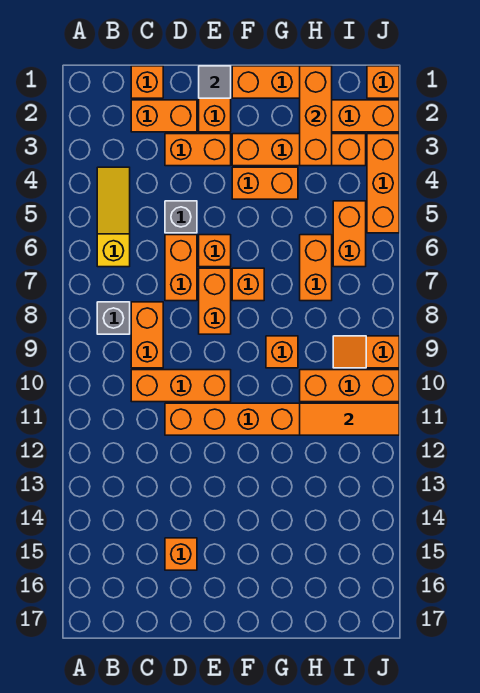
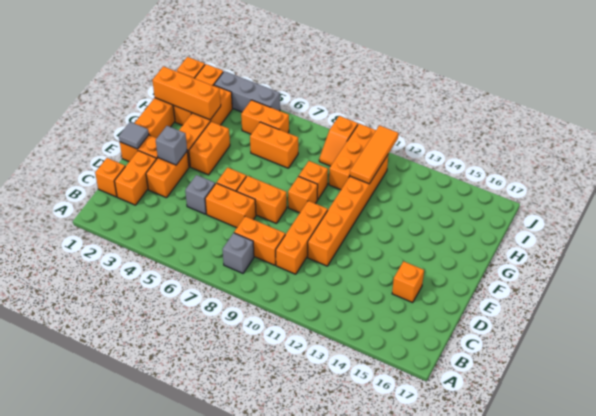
yellow slope B4:B6 level 1 top 6 -> none
none -> grey brick E3 level 2
orange brick F7 level 1 -> orange brick F9 level 1
orange brick J3:J5 level 1 -> grey brick J3:J5 level 1

